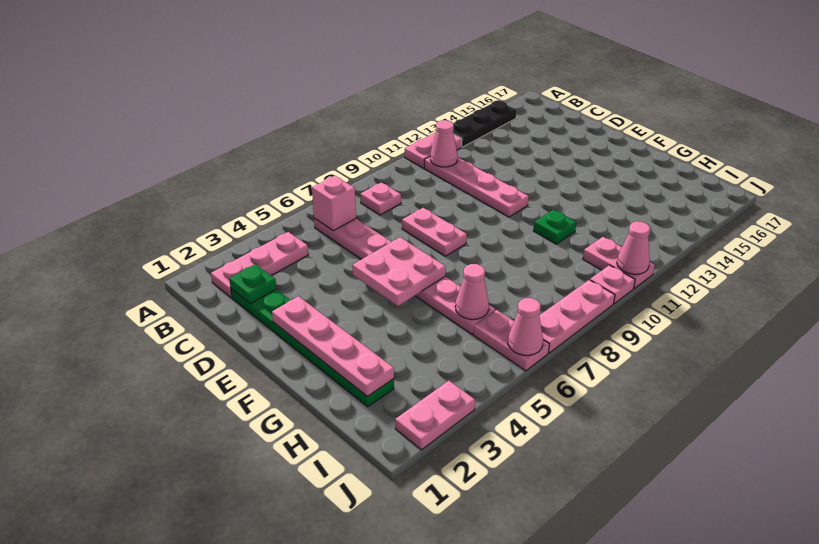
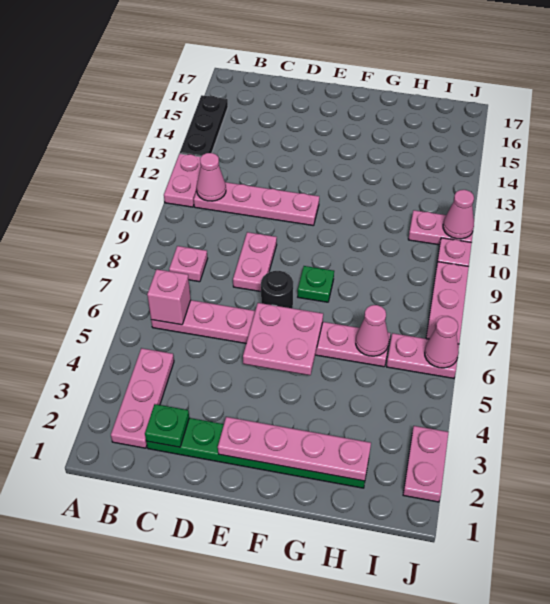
pink plate D8:E8 level 1 -> pink plate D8:D9 level 1
none -> black round brick E7 level 1
green plate G11 level 1 -> green plate F8 level 1

